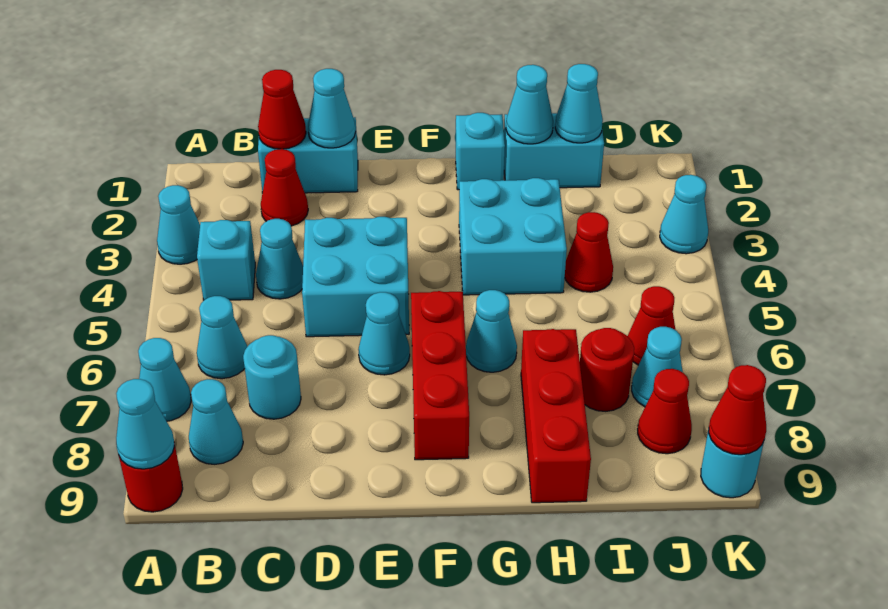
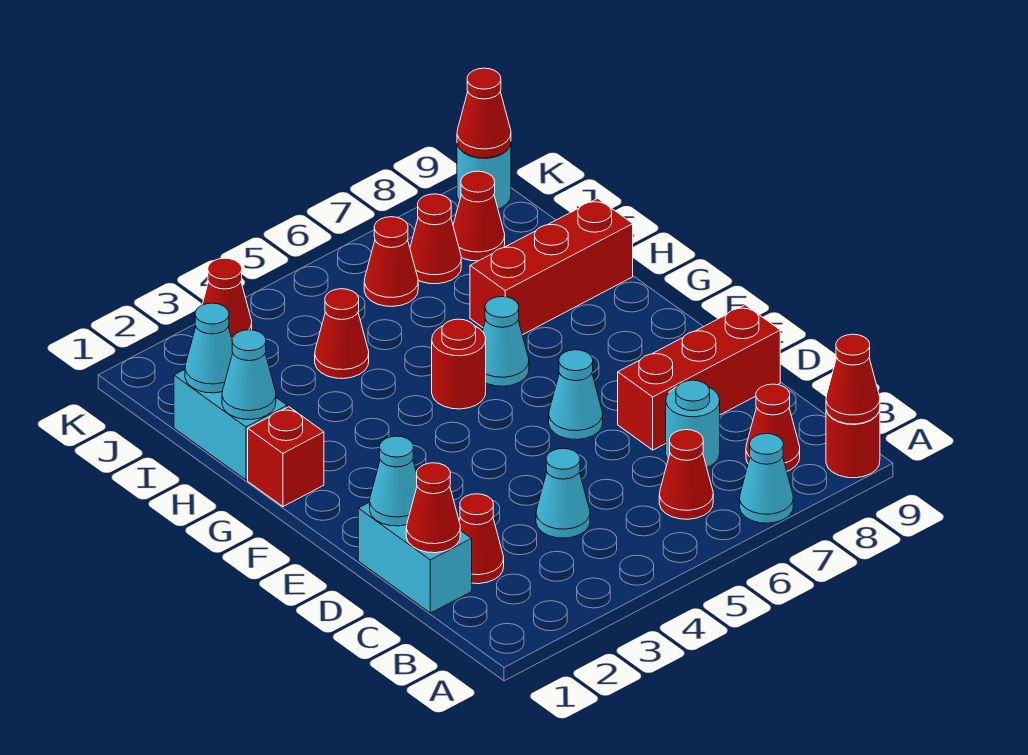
cyan cone A3 level 1 -> none
cyan cone A9 level 2 -> red cone A9 level 2
cyan brick B4 level 1 -> none
cyan cone B6 level 1 -> red cone B6 level 1
cyan cone B8 level 1 -> red cone B8 level 1
cyan brick D4:E5 level 1 -> none
red brick F6:F8 level 1 -> red brick D7:D9 level 1
cyan brick G1 level 1 -> red brick G1 level 1
cyan brick G3:H4 level 1 -> none
red round brick I7 level 1 -> red round brick G5 level 1
cyan cone J7 level 1 -> red cone J7 level 1
cyan cone K3 level 1 -> red cone K3 level 1

